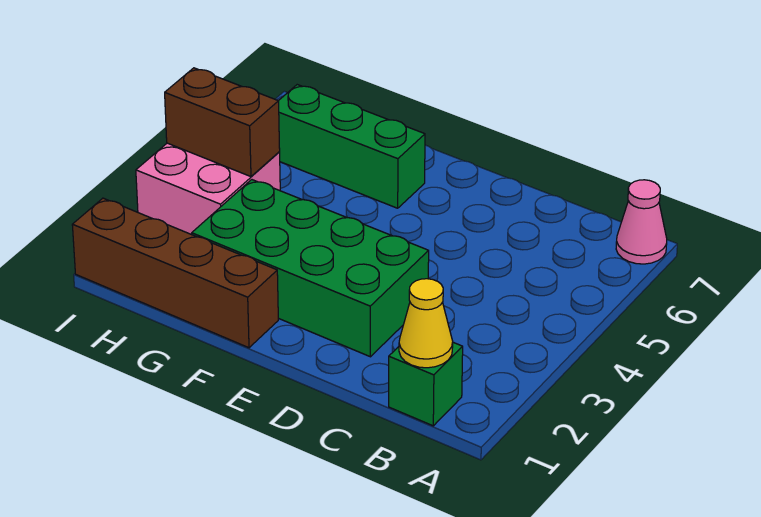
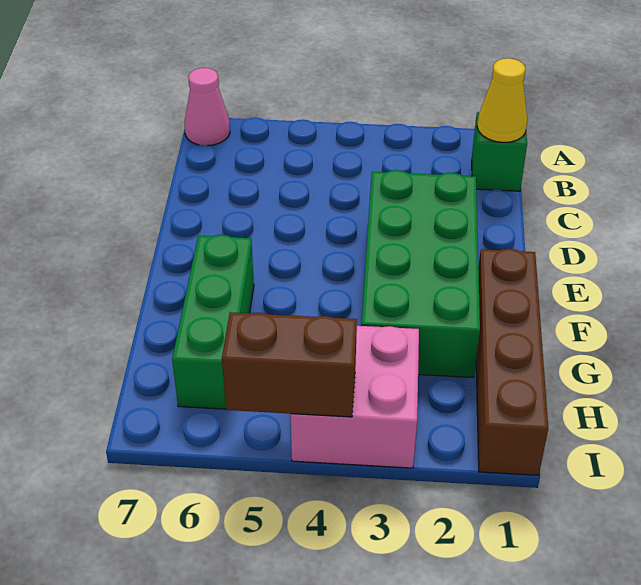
brown brick H4:I4 level 2 -> brown brick I4:I5 level 2

